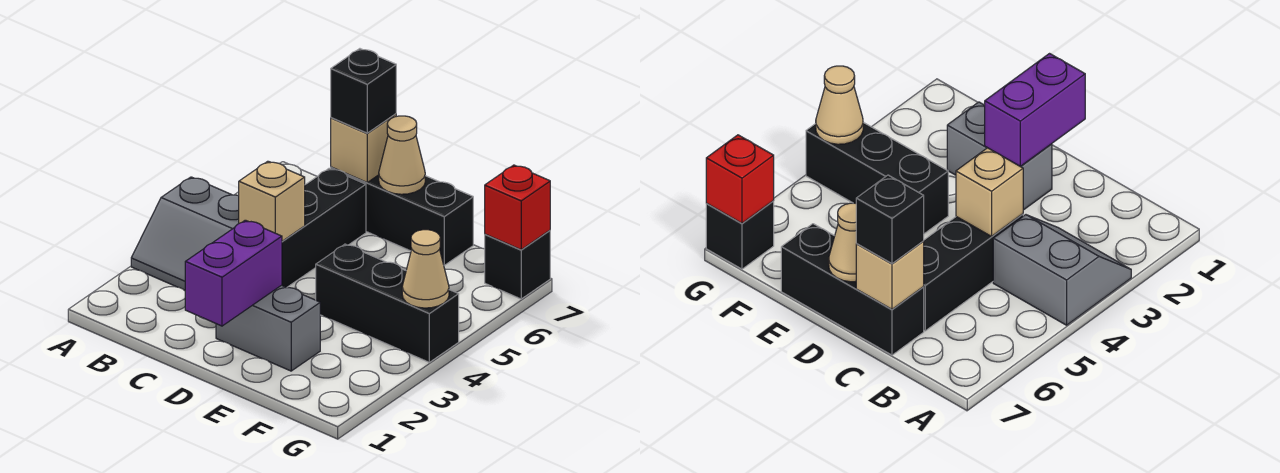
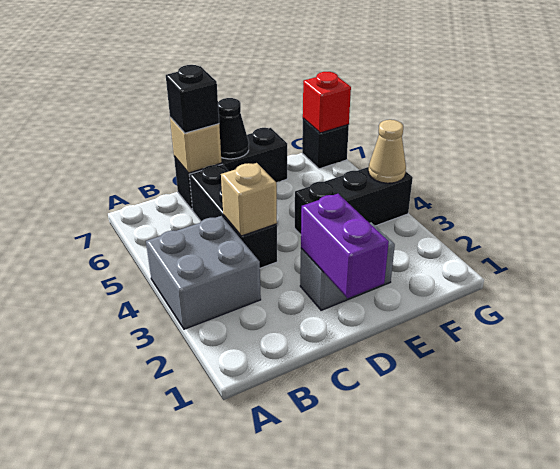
grey slope A3:B4 level 1 top 4 -> grey brick A3:B4 level 1
tan cone D7 level 2 -> black cone D7 level 2

